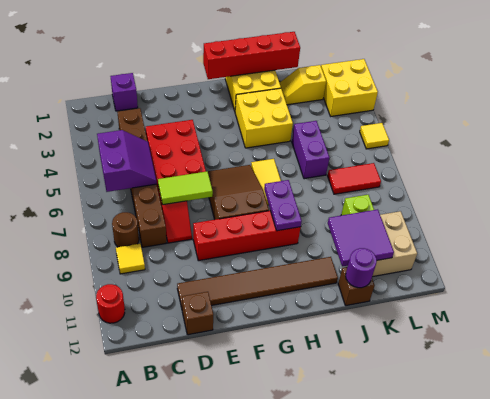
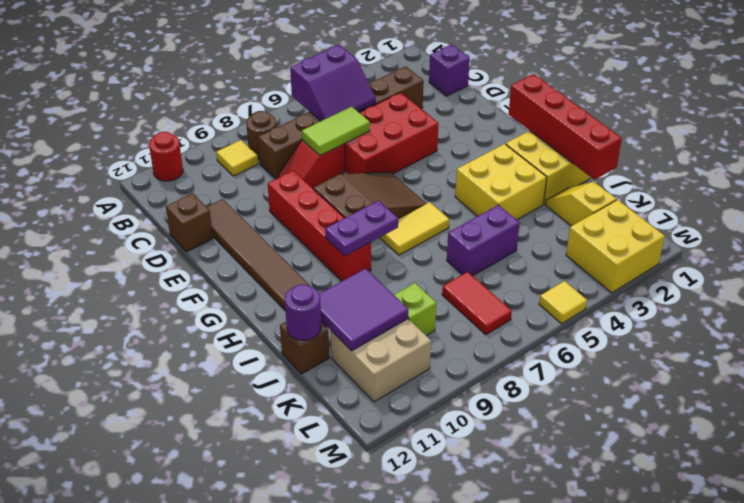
lime tile D7:E7 level 2 -> lime tile D6:D7 level 2

